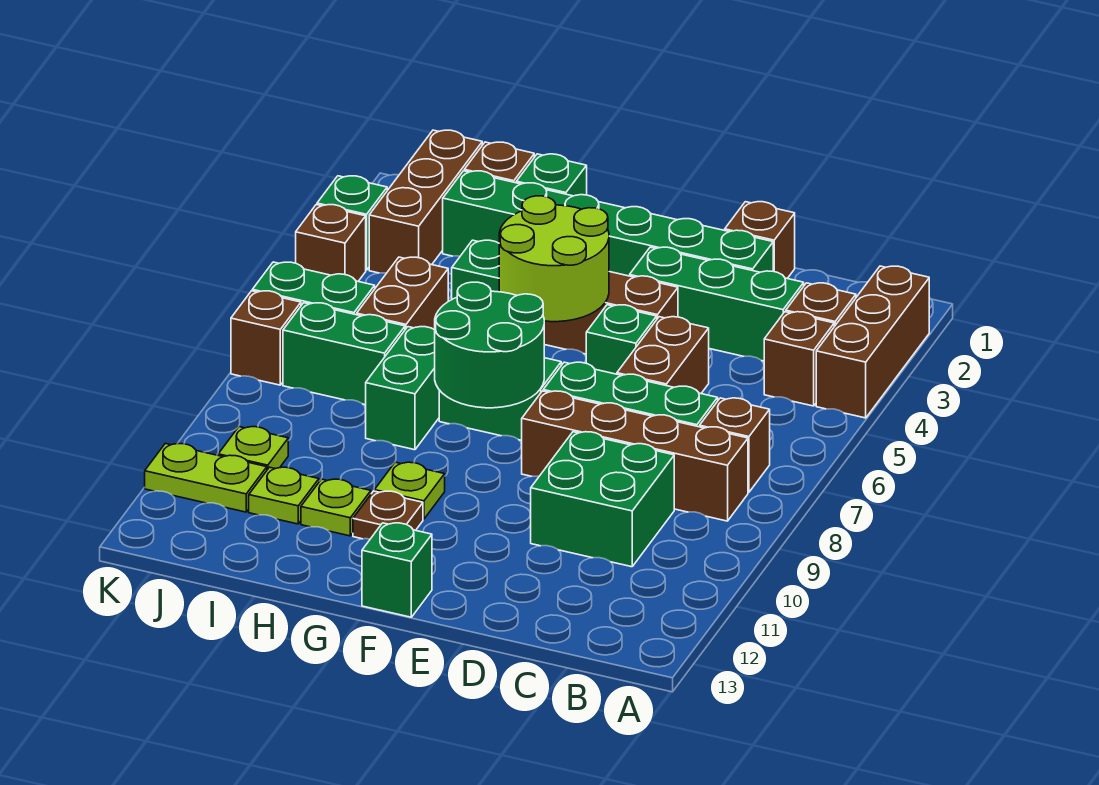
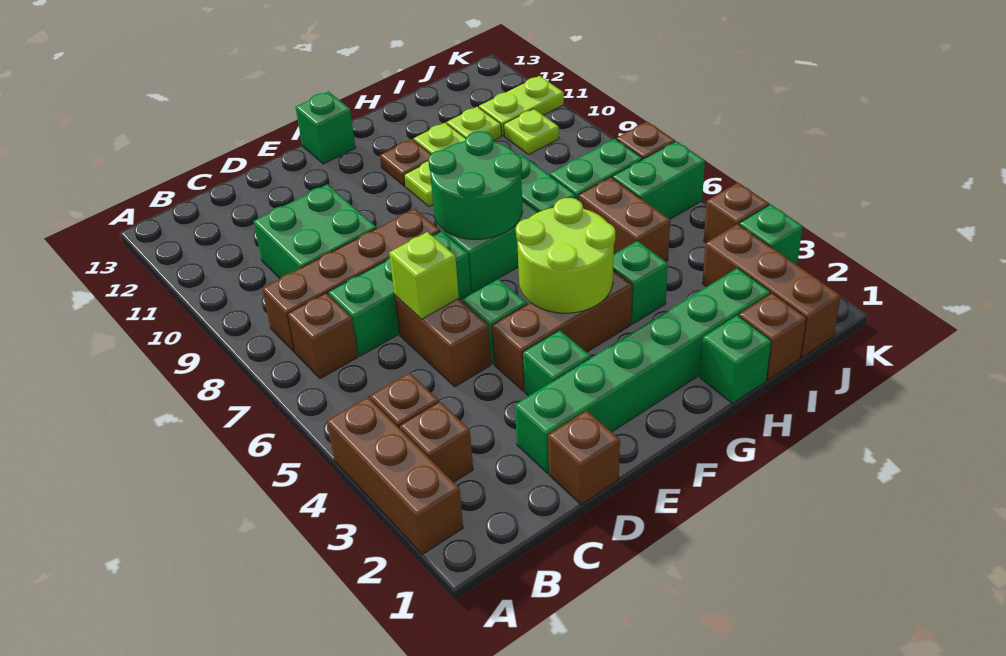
green brick C3:E3 level 1 -> green brick E3 level 1
none -> lime brick D6 level 2

